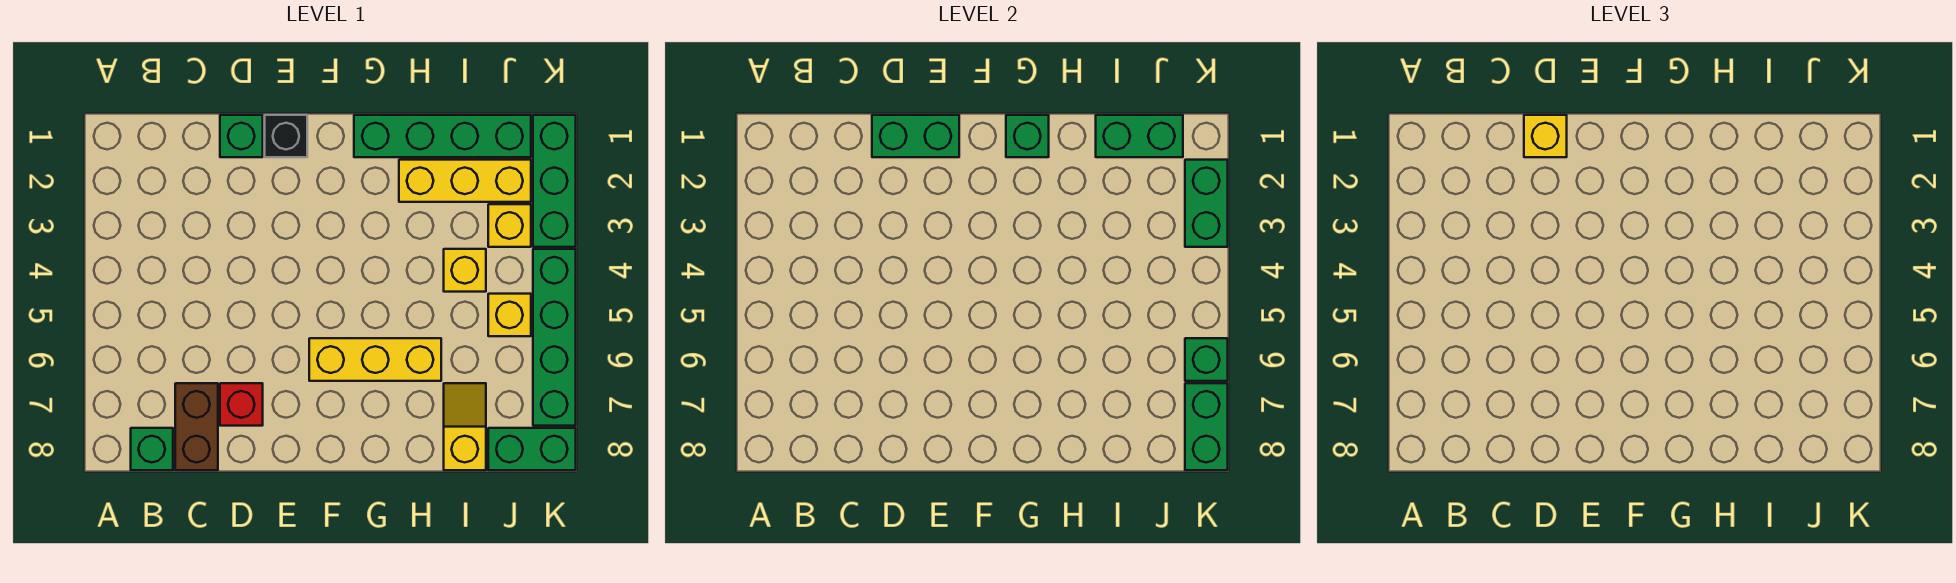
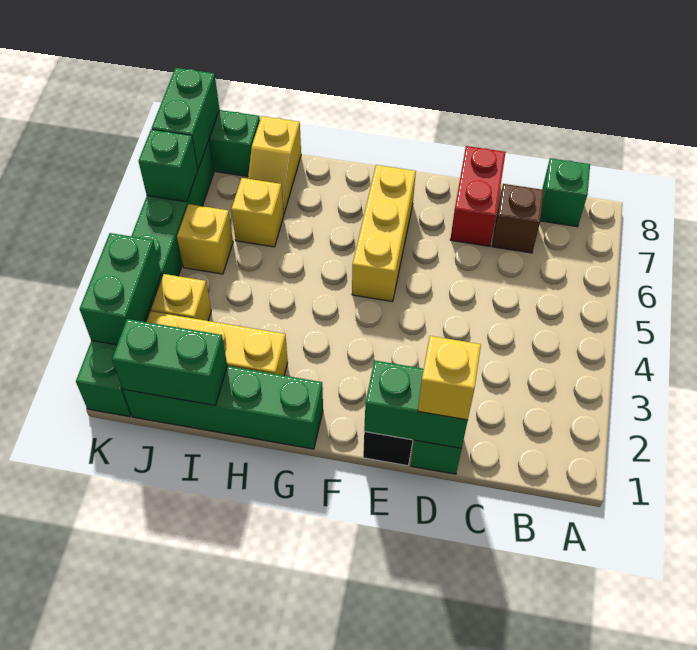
brown brick C7:C8 level 1 -> brown brick C7 level 1
red brick D7 level 1 -> red brick D7:D8 level 1
yellow brick F6:H6 level 1 -> yellow brick F5:F7 level 1
green brick G1 level 2 -> none
yellow brick I4 level 1 -> yellow brick I6 level 1

